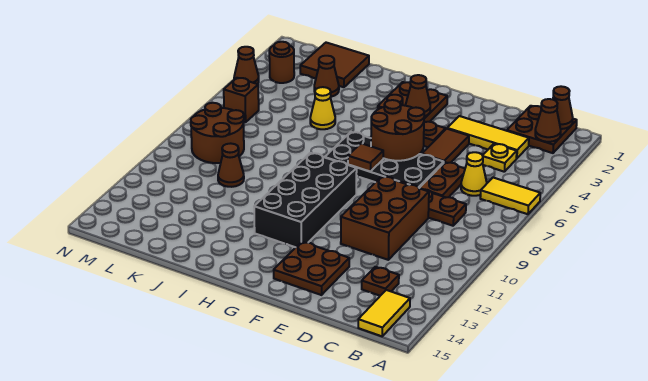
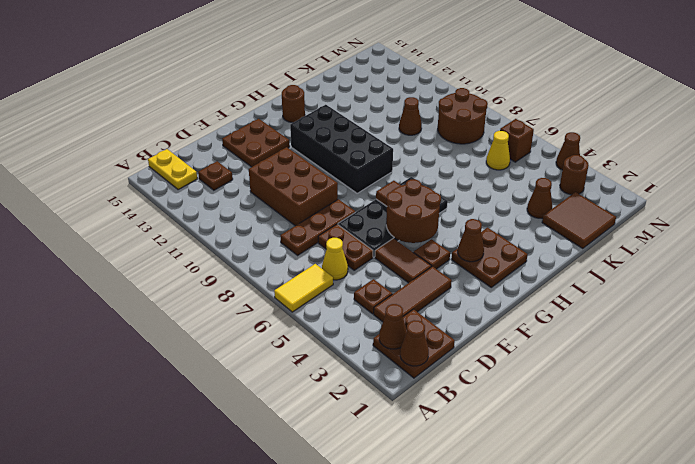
yellow tile B14:B15 level 1 -> yellow plate B14:B15 level 1
yellow tile C3:E3 level 1 -> brown tile C3:E3 level 1
yellow plate C4 level 1 -> brown plate C4 level 1
none -> brown round brick H14 level 1
yellow cone J5 level 1 -> yellow cone L6 level 1

